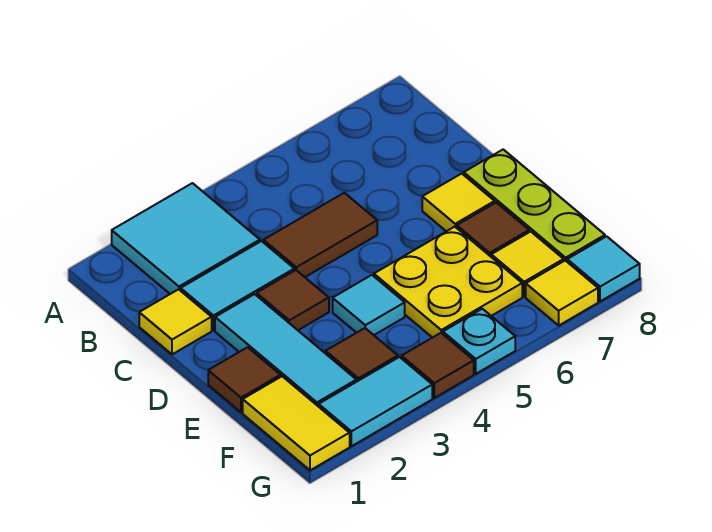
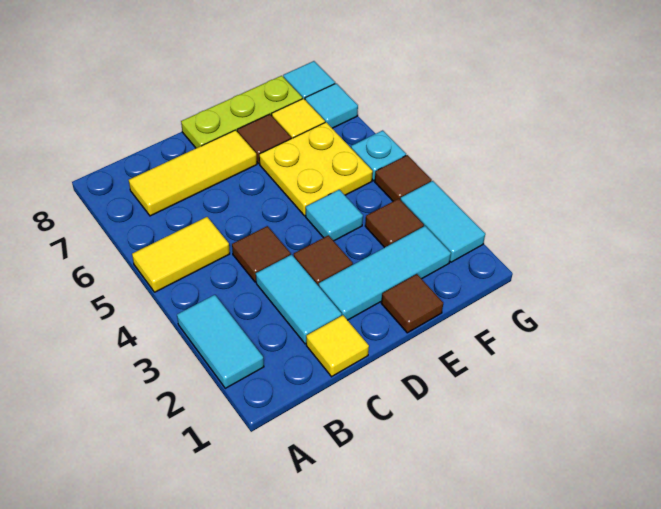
cyan tile A2:B3 level 1 -> cyan tile A2:A3 level 1
brown tile C4:C5 level 1 -> brown tile C4 level 1
yellow tile D7 level 1 -> yellow tile B7:D7 level 1
yellow tile F1:G1 level 1 -> yellow tile A5:B5 level 1
yellow tile G7 level 1 -> cyan tile G7 level 1

